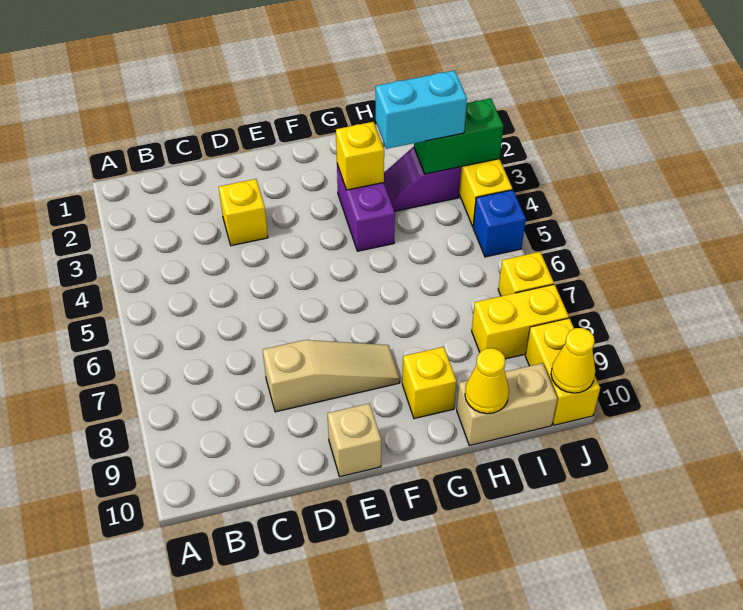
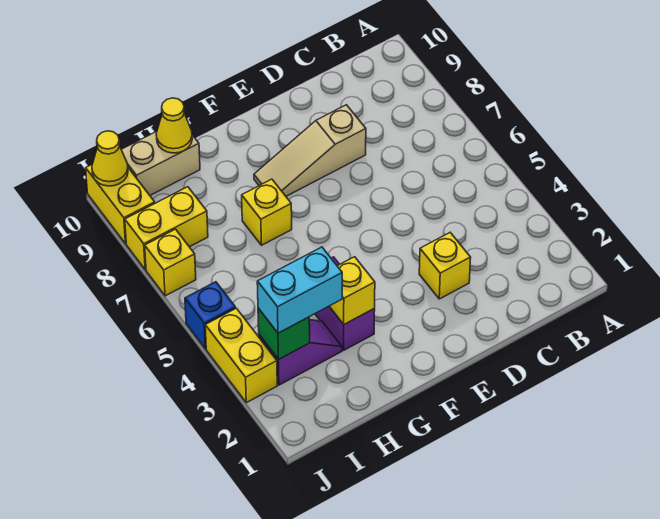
tan brick E10 level 1 -> none
yellow brick G9 level 1 -> yellow brick G7 level 1
green brick I3:J3 level 2 -> green brick I3 level 2

